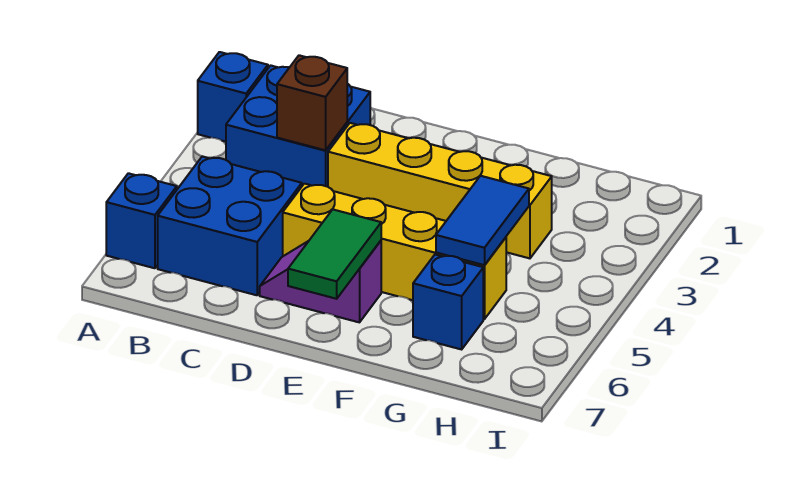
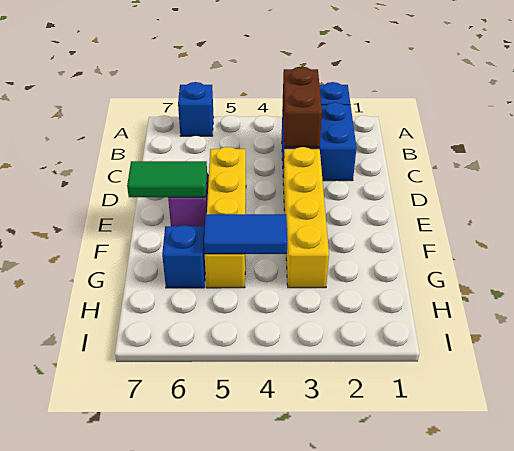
blue brick B5:C6 level 1 -> none
brown brick C3 level 2 -> brown brick B3:C3 level 2

